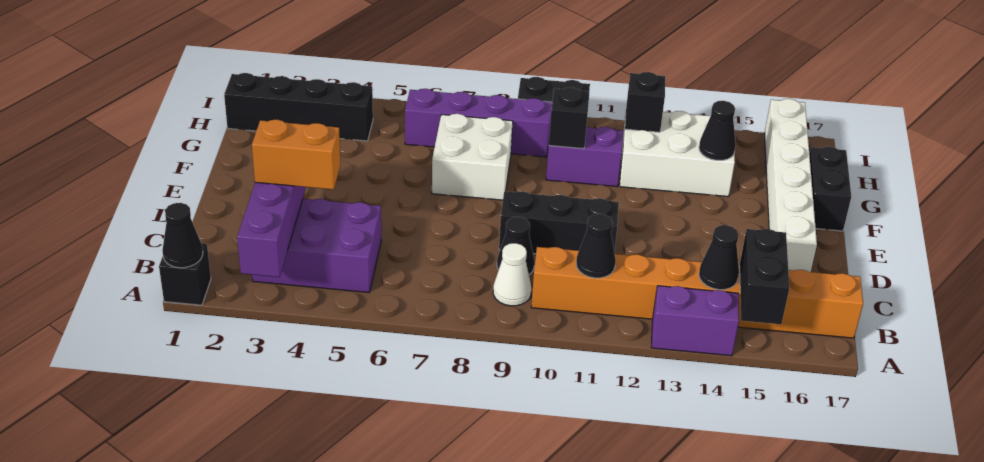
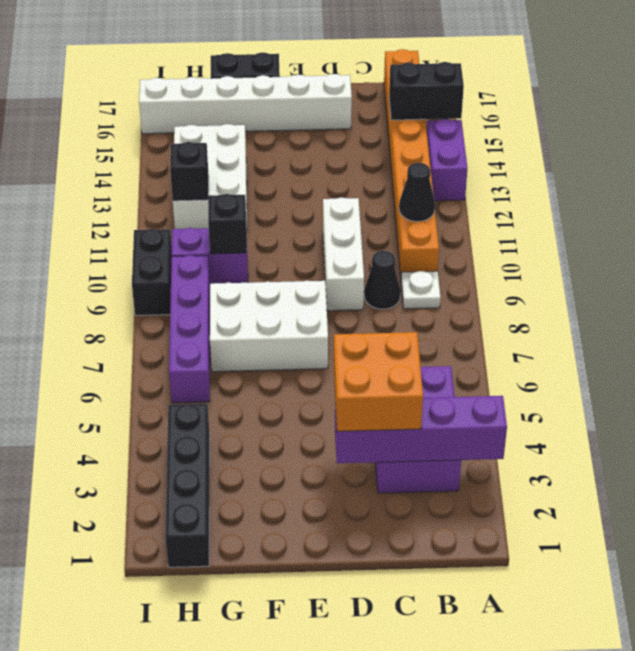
black brick A1 level 1 -> none
black cone A1 level 2 -> none
white cone B9 level 1 -> white plate B9 level 1
black cone B14 level 2 -> none
orange brick C3:C4 level 3 -> orange brick C3:D4 level 3
black brick D9:D11 level 1 -> white brick D9:D11 level 1
white brick F7:G8 level 1 -> white brick E7:G8 level 1
purple brick G10:G11 level 1 -> purple brick G10:H10 level 1
black cone G14 level 2 -> none

